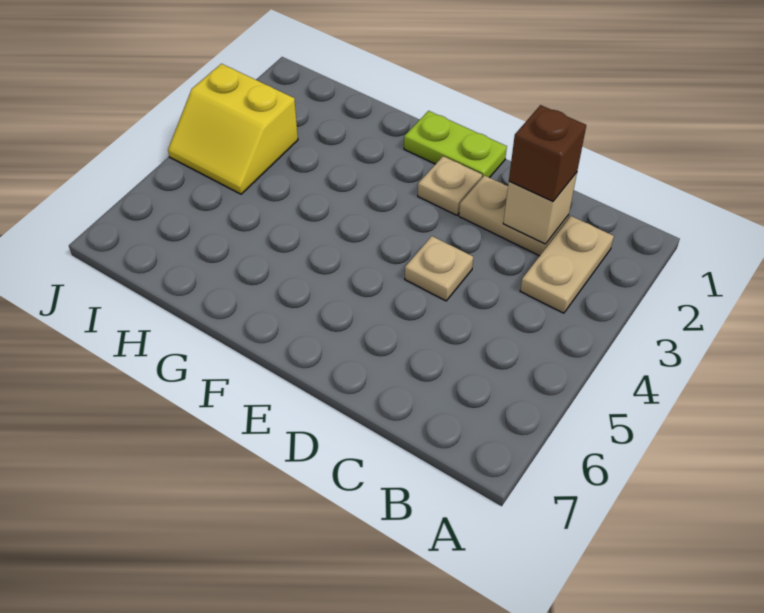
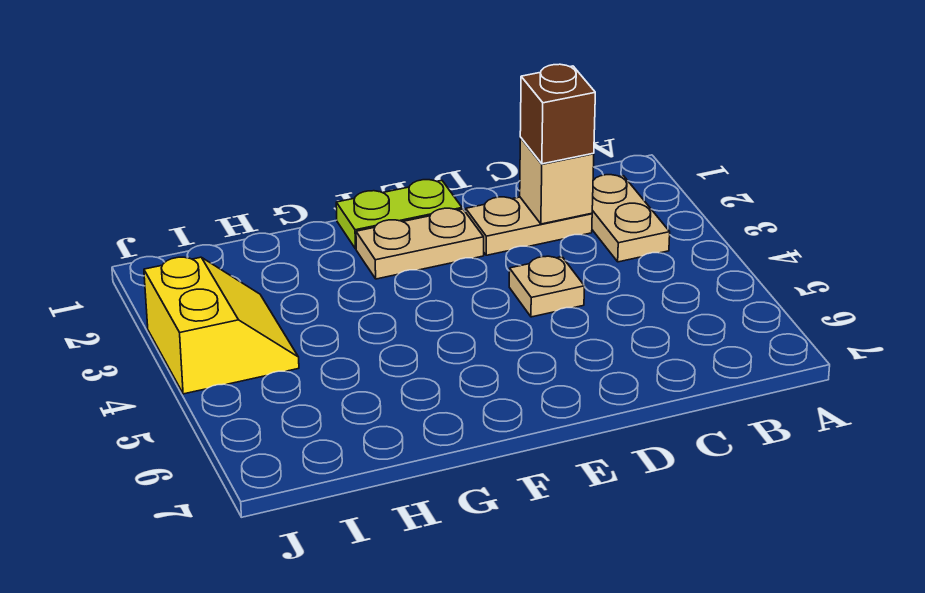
tan plate E2 level 1 -> tan plate E2:F2 level 1
yellow slope I3:J4 level 1 top 3 -> yellow slope I3:J4 level 1 top J

